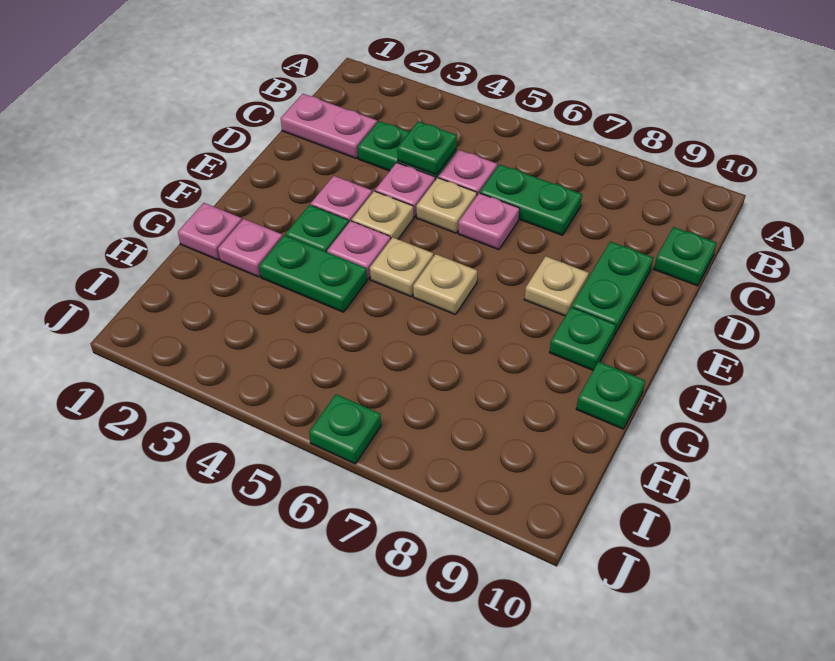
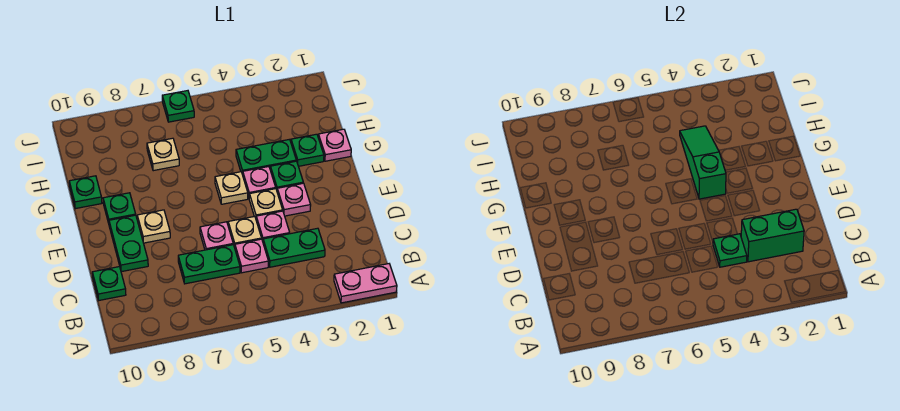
pink plate C1:C2 level 1 -> pink plate A1:A2 level 1
none -> green brick C2:C3 level 2
none -> green slope F4:H4 level 2 top F
tan plate F6 level 1 -> tan plate H7 level 1
pink plate G2 level 1 -> green plate G2 level 1

